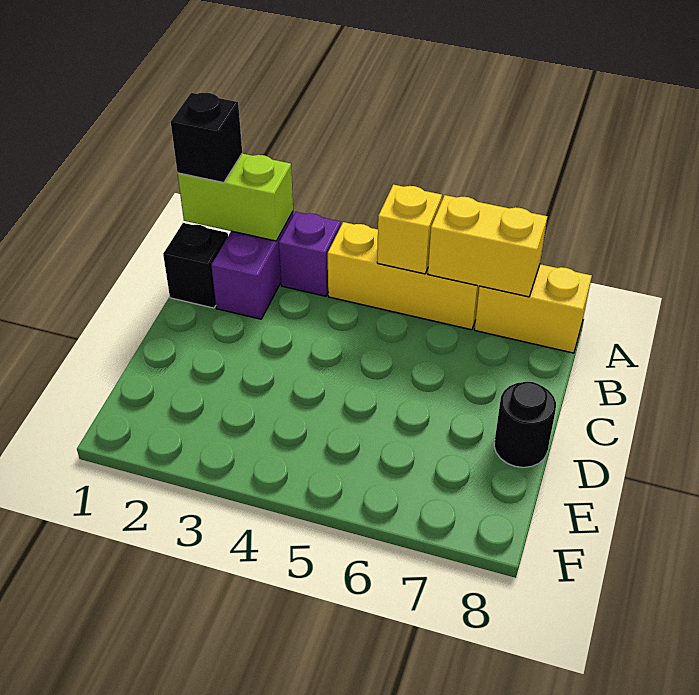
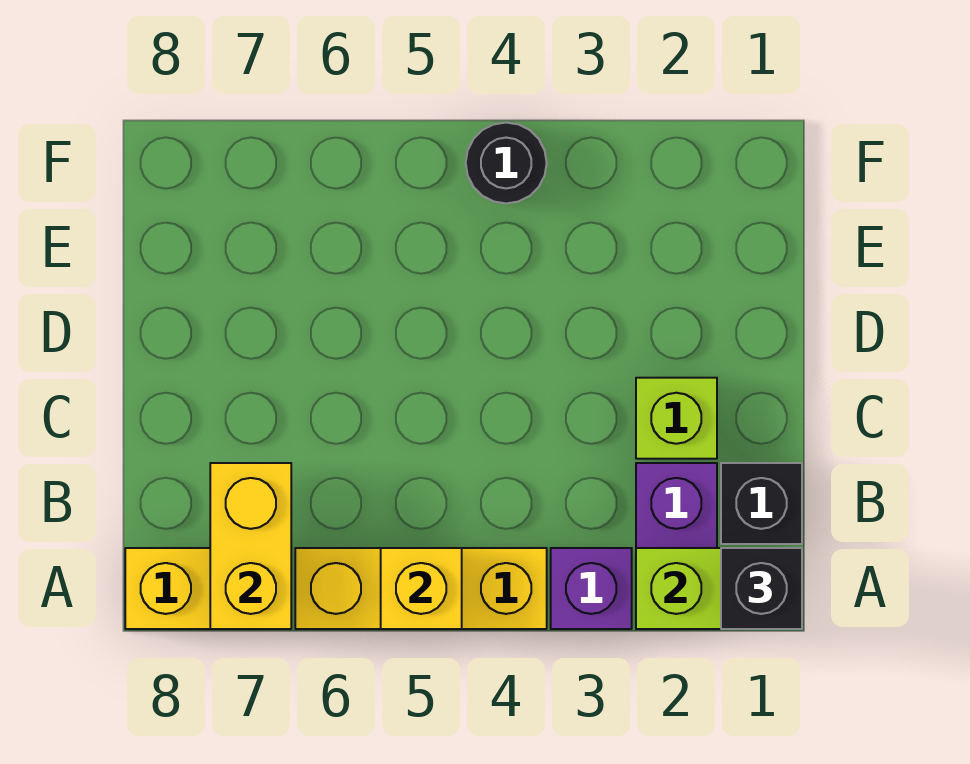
yellow brick A6:A7 level 2 -> yellow brick A7:B7 level 2
none -> lime brick C2 level 1
black round brick D8 level 1 -> black round brick F4 level 1

